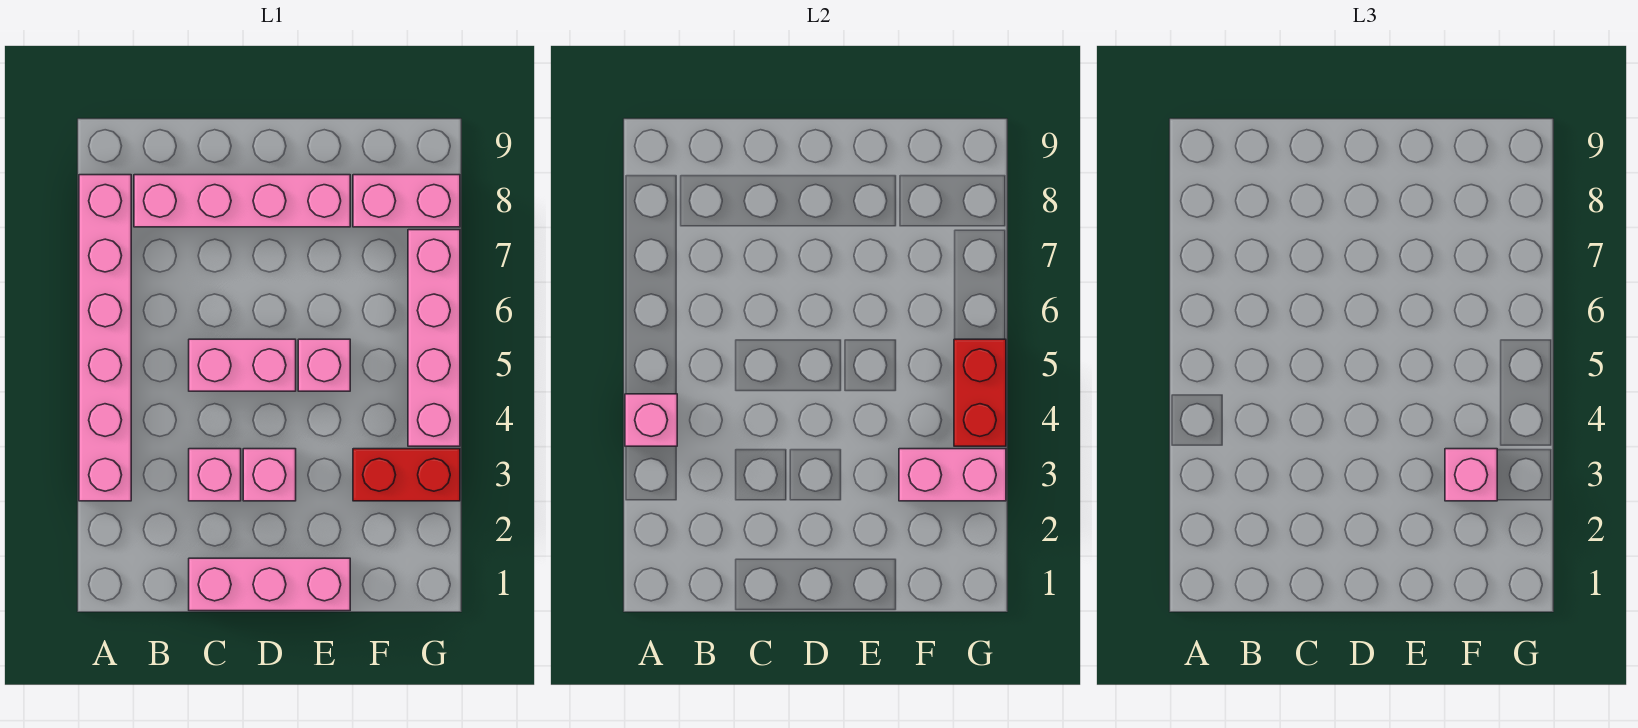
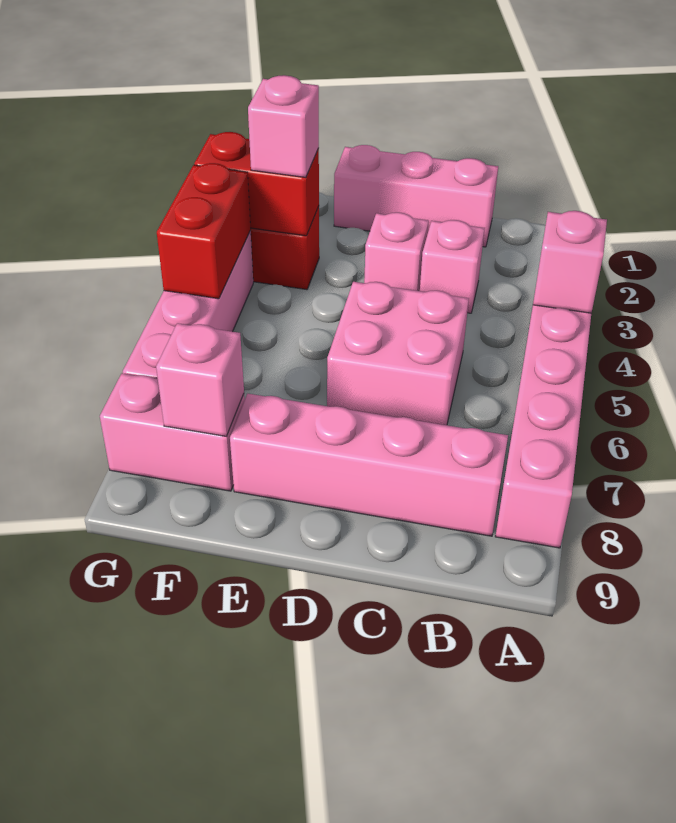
pink brick C5:D5 level 1 -> pink brick C5:D6 level 1
pink brick E5 level 1 -> pink brick F8 level 2
pink brick F3:G3 level 2 -> red brick F3:G3 level 2

